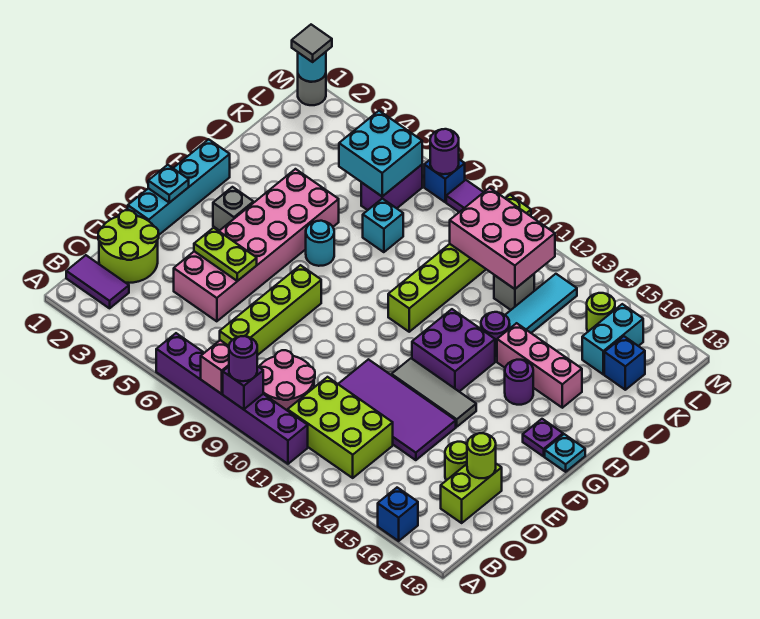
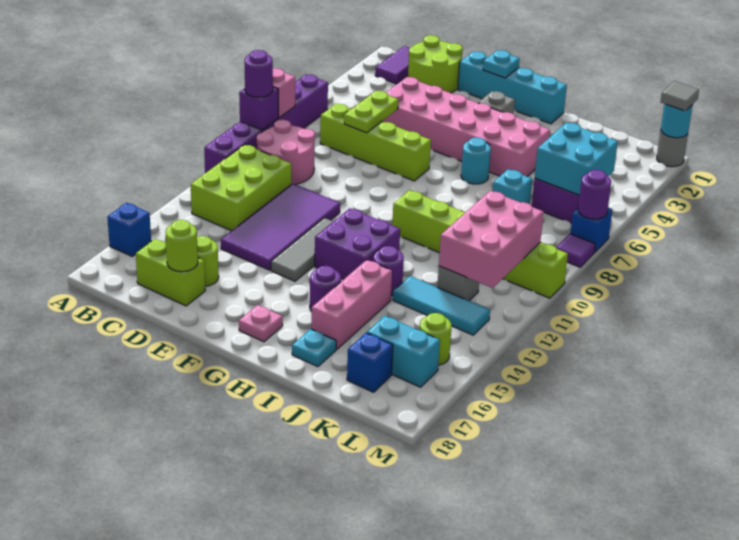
lime plate E4:E5 level 2 -> lime plate D6:D7 level 2
purple plate G17 level 1 -> pink plate G17 level 1
cyan plate G18 level 1 -> cyan plate I17 level 1

